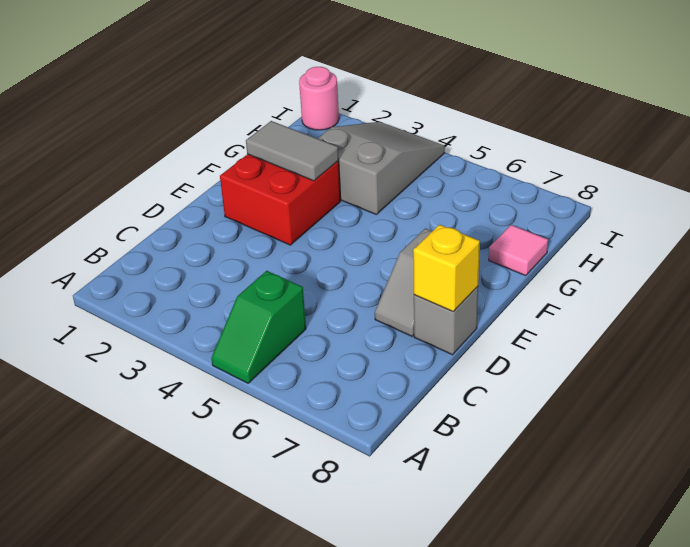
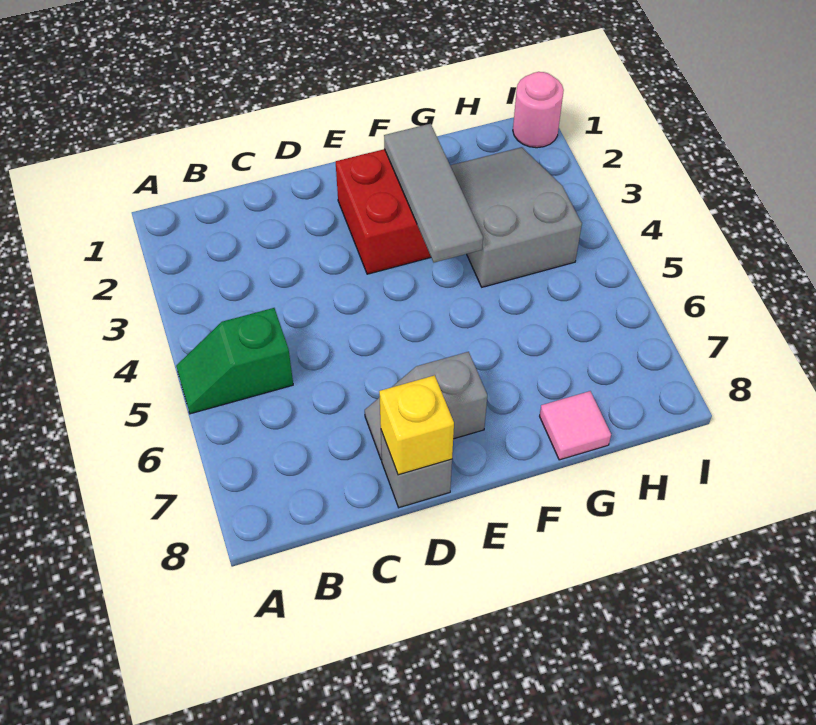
grey tile F2:F3 level 2 -> grey tile F2:F4 level 2
grey slope G3:I4 level 1 top G -> grey slope G2:H4 level 1 top 4

